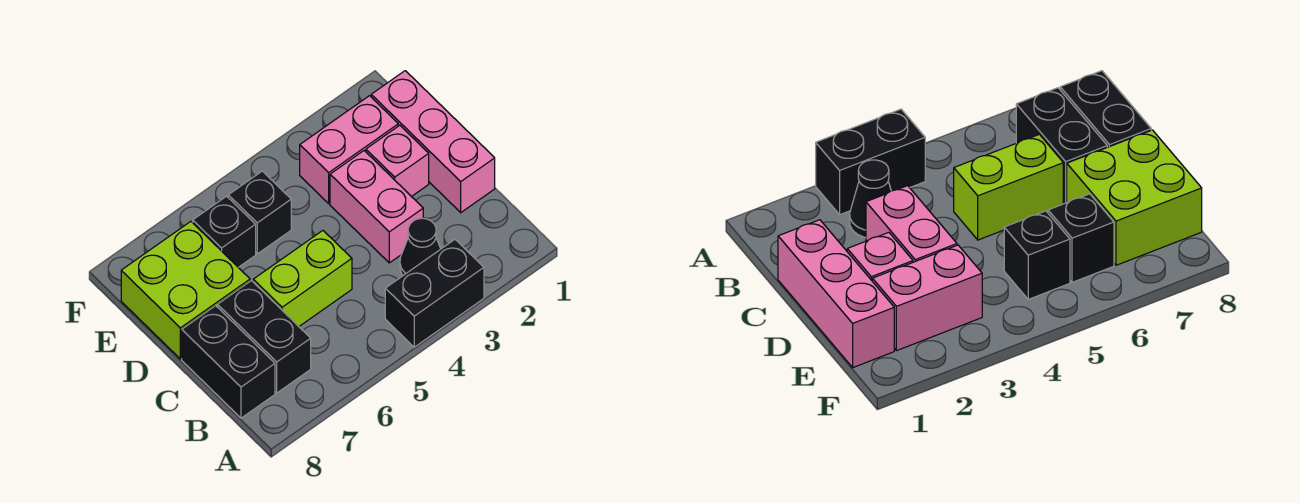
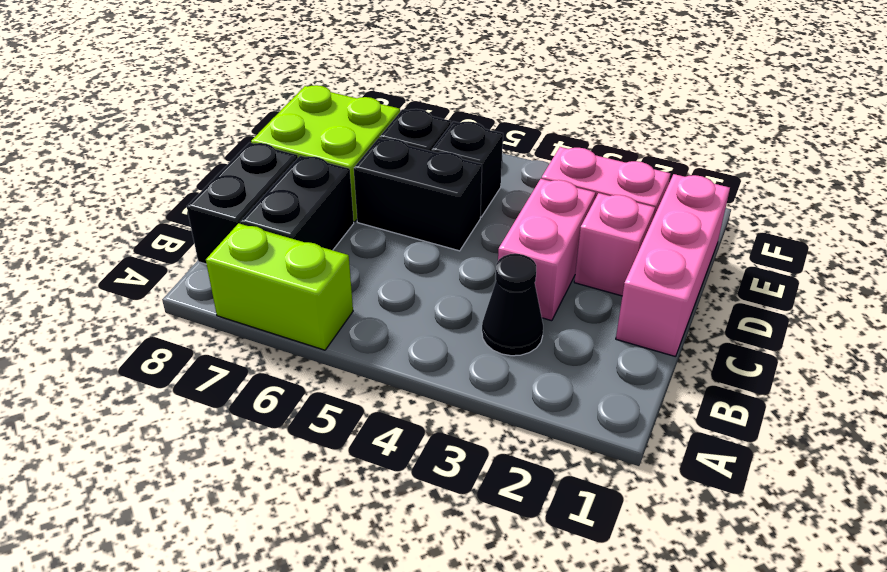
black brick A3:A4 level 1 -> black brick D5:D6 level 1
lime brick C5:C6 level 1 -> lime brick A6:A7 level 1

